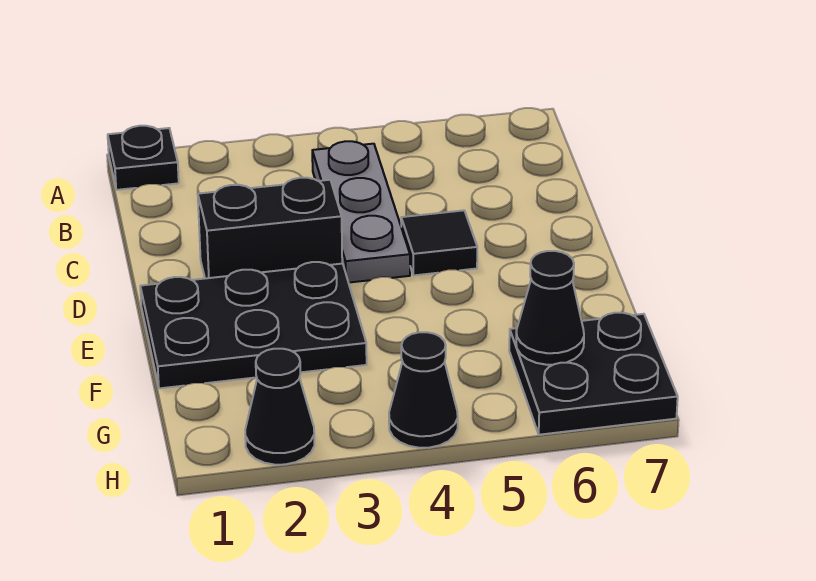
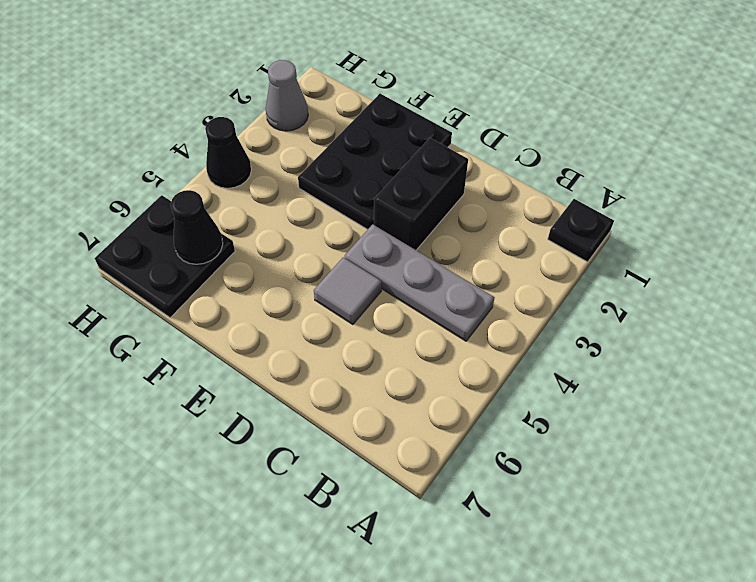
black tile D5 level 1 -> grey tile D5 level 1
black cone H2 level 1 -> grey cone H2 level 1

